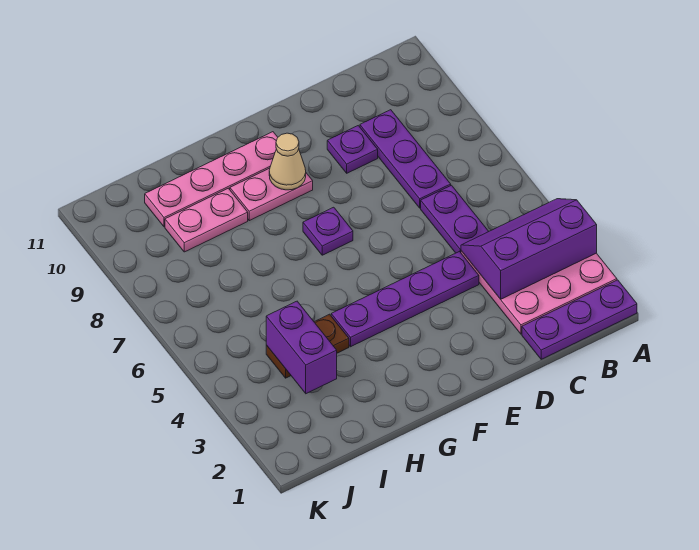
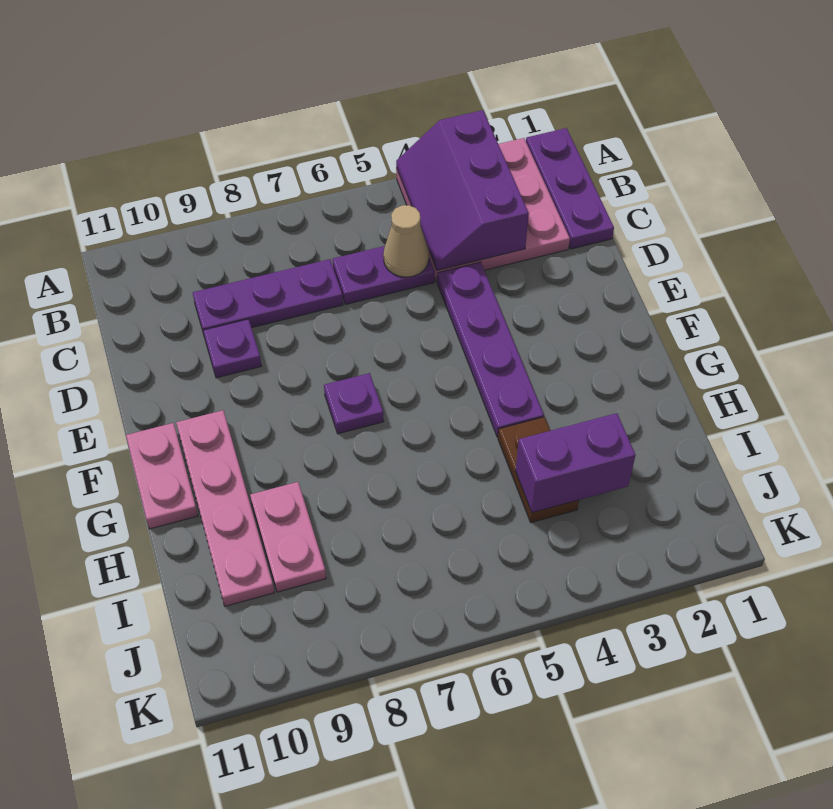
pink plate F9:G9 level 1 -> pink plate F11:G11 level 1
tan cone F9 level 2 -> tan cone C5 level 2

